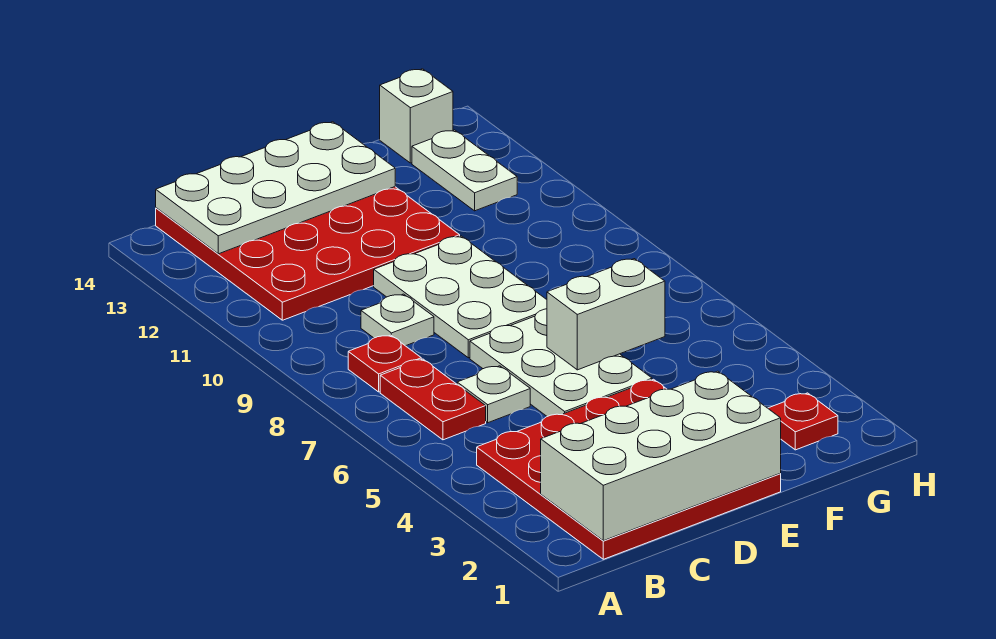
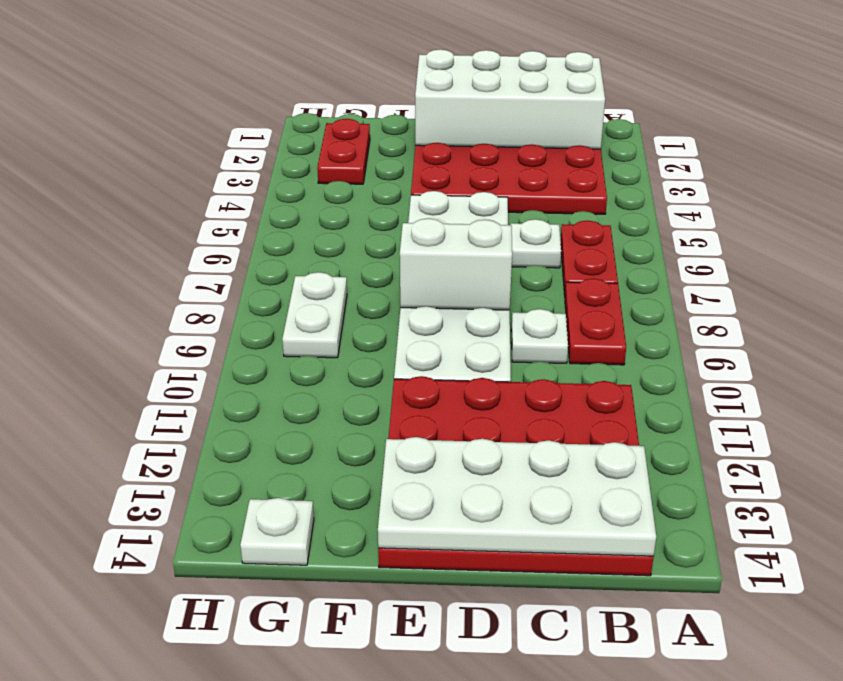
red plate B8 level 1 -> red plate B8:B9 level 1
white brick E6:F6 level 2 -> white brick D8:E8 level 2
red plate G2 level 1 -> red plate G2:G3 level 1
white plate G12:G13 level 1 -> white plate G8:G9 level 1
white brick G14 level 1 -> white plate G14 level 1

